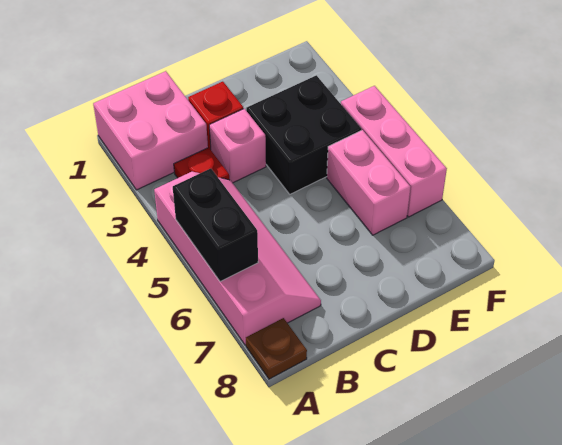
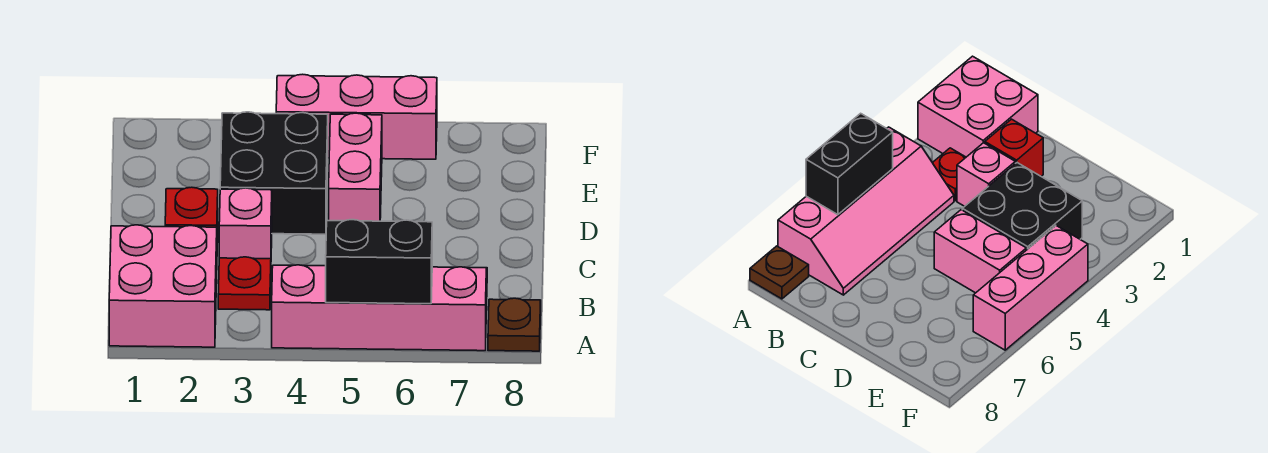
pink brick E5:E6 level 1 -> pink brick D5:E5 level 1

